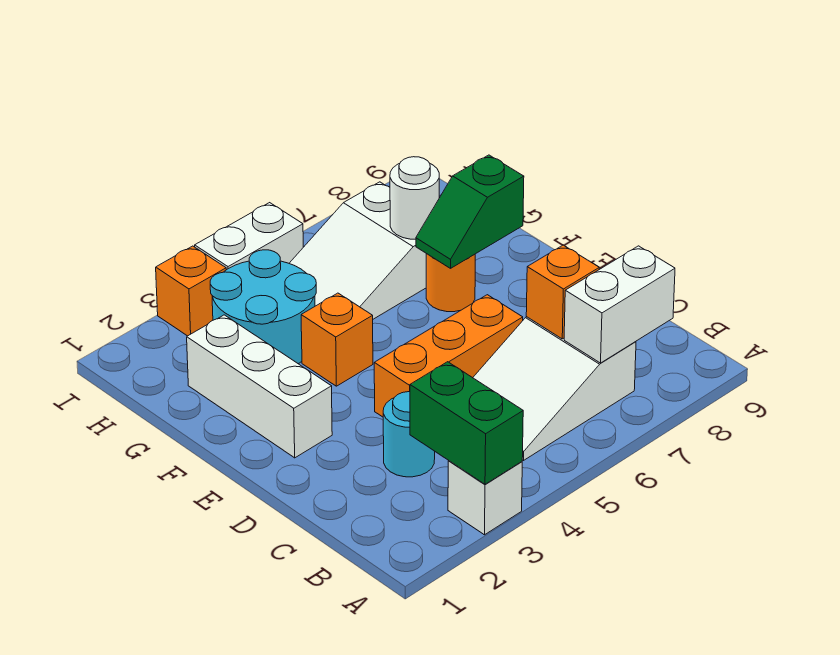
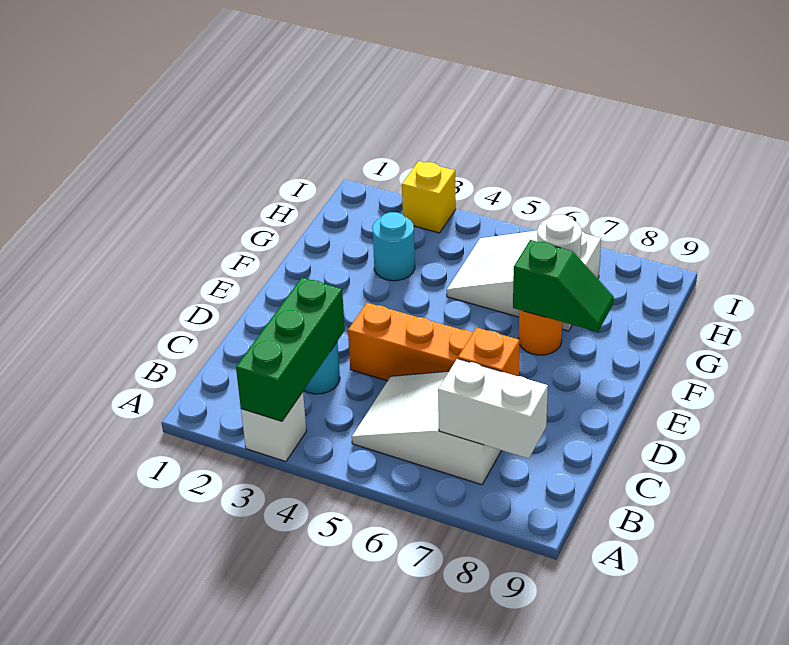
green brick A3:B3 level 2 -> green brick A3:C3 level 2
white brick E2:G2 level 1 -> none
orange brick F4 level 1 -> none
green slope F7:F8 level 2 top 8 -> green slope F7:F8 level 2 top 7
cyan round brick G3:H4 level 1 -> cyan round brick G3 level 1
orange brick I3 level 1 -> yellow brick I3 level 1
white brick I4:I5 level 1 -> none

